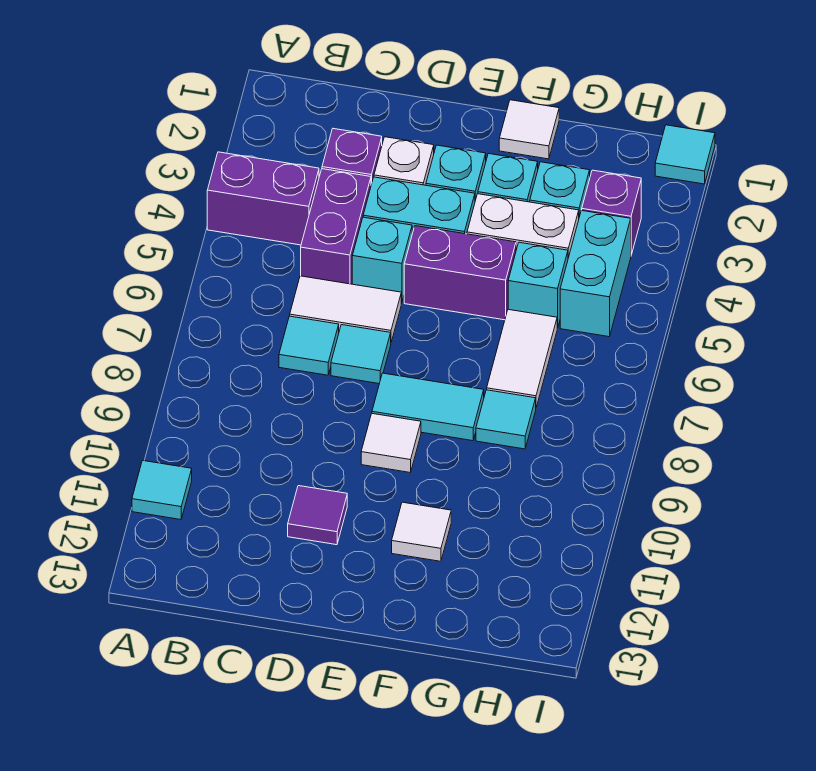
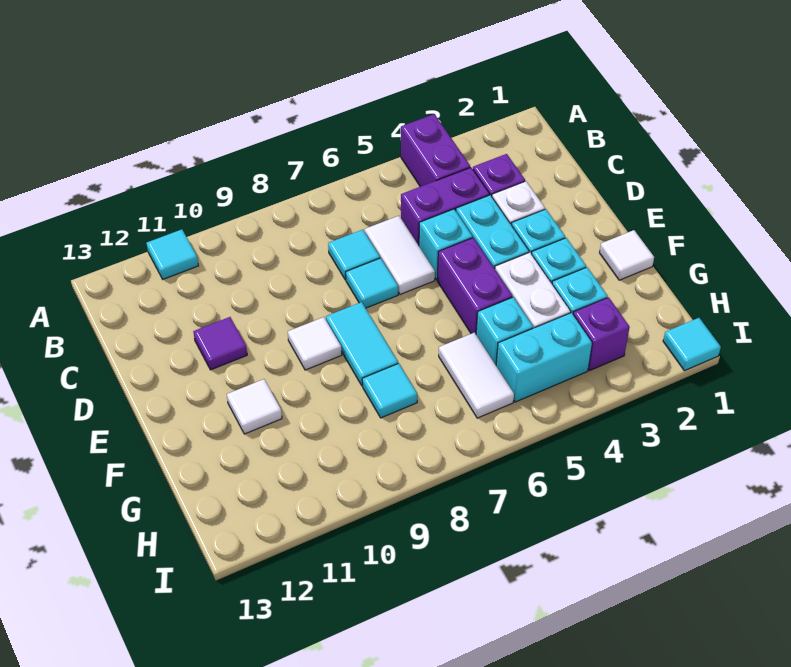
white tile G6:G7 level 1 -> white tile G6:H6 level 1

